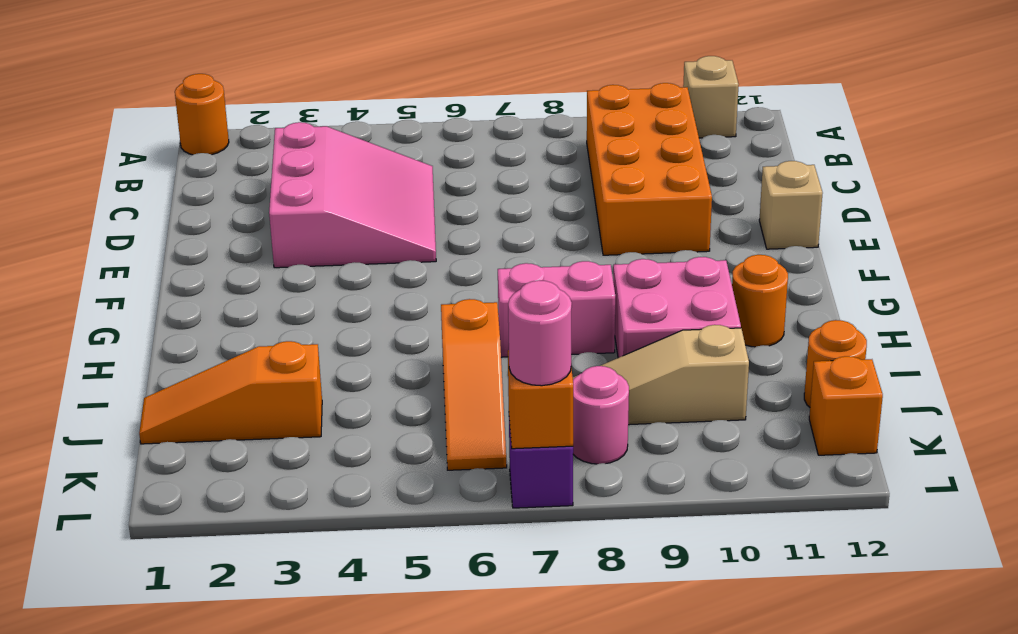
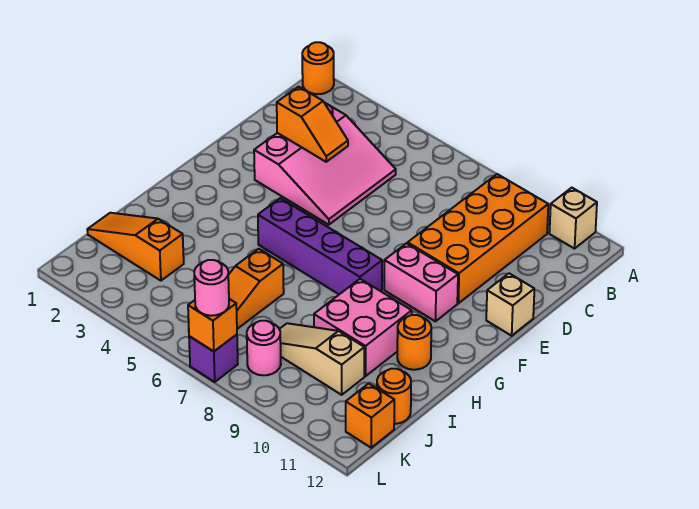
none -> orange slope D3:D4 level 2 top 3
none -> purple brick G5:G8 level 1
pink brick H7:H8 level 1 -> pink brick F9:F10 level 1

